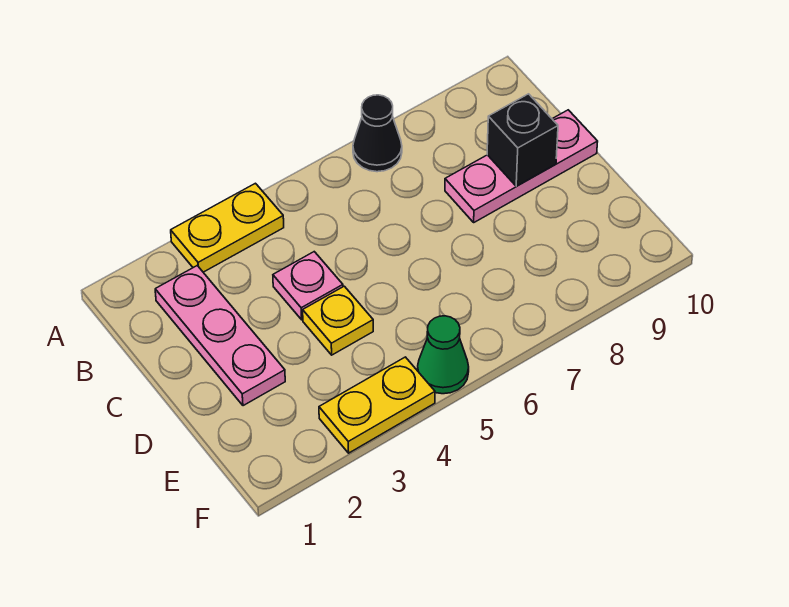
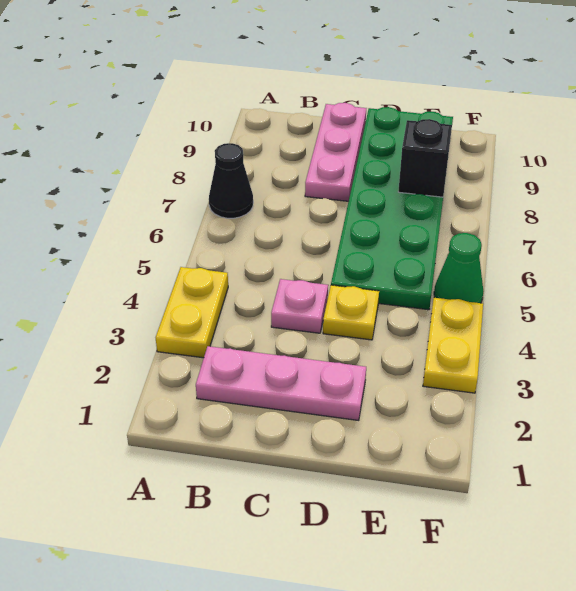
black brick C9 level 2 -> black brick E8 level 2
none -> green plate D5:E10 level 1

